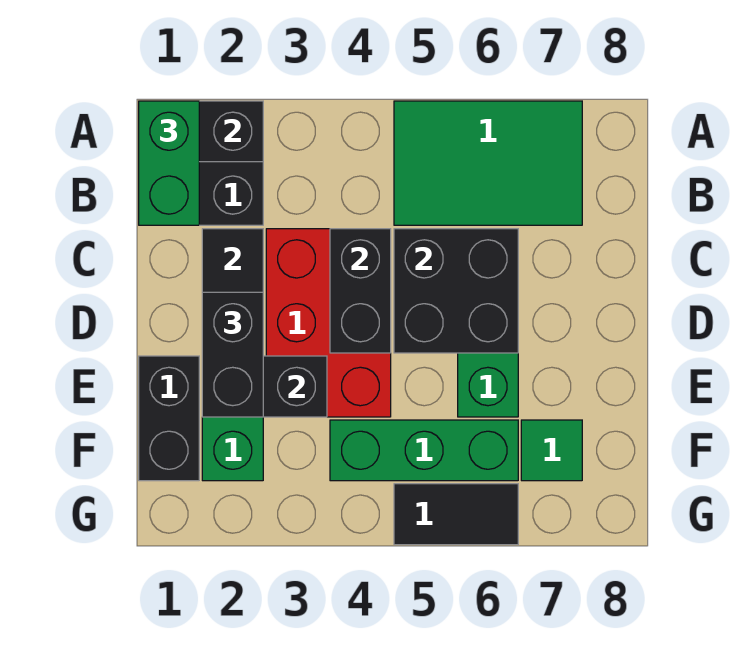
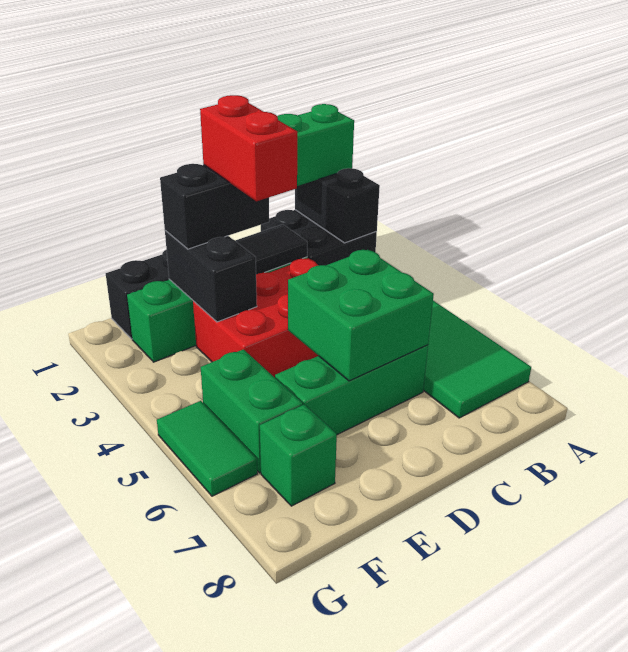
black brick C4:D4 level 2 -> none
black brick C5:D6 level 2 -> green brick C5:D6 level 2
none -> red brick D2:D3 level 4
green brick F4:F6 level 1 -> green brick F5:F6 level 1
green tile F7 level 1 -> green brick F7 level 1
black tile G5:G6 level 1 -> green tile G5:G6 level 1

